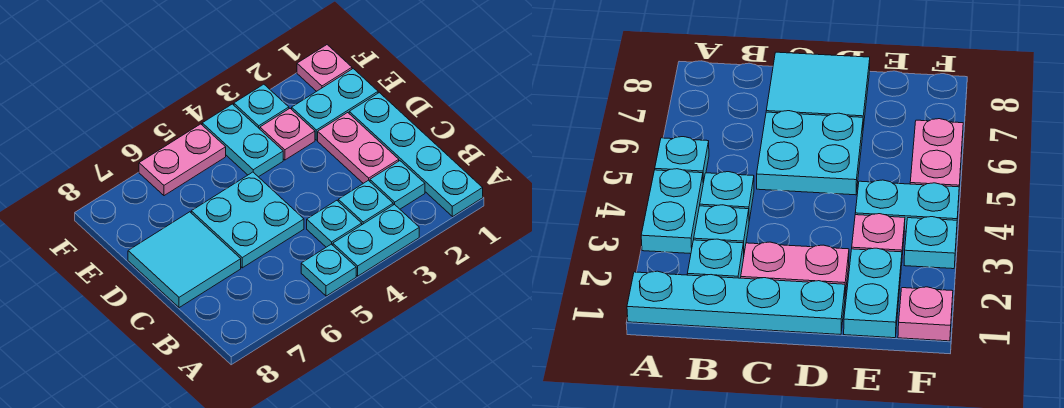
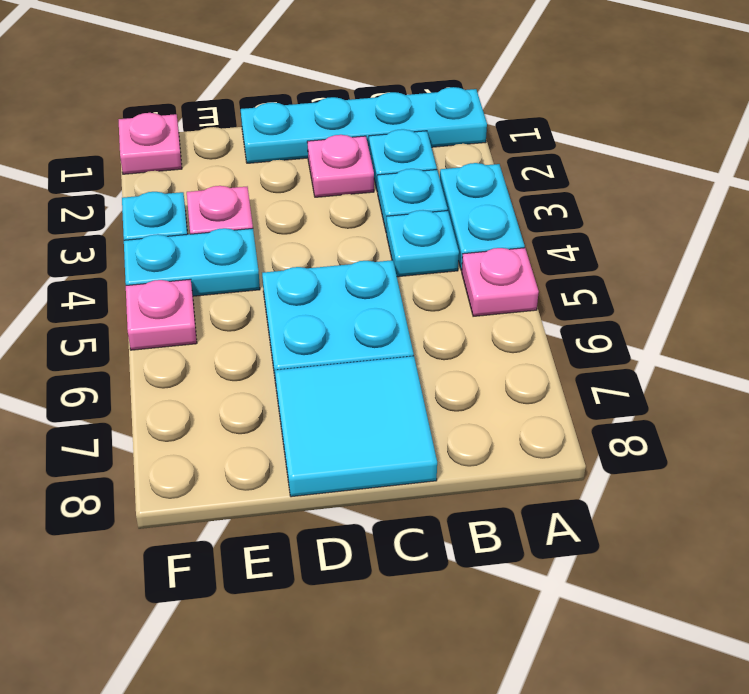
cyan plate A5 level 1 -> pink plate A5 level 1
pink plate C2:D2 level 1 -> pink plate C2 level 1
cyan plate E1:E2 level 1 -> none
pink plate F5:F6 level 1 -> pink plate F5 level 1

